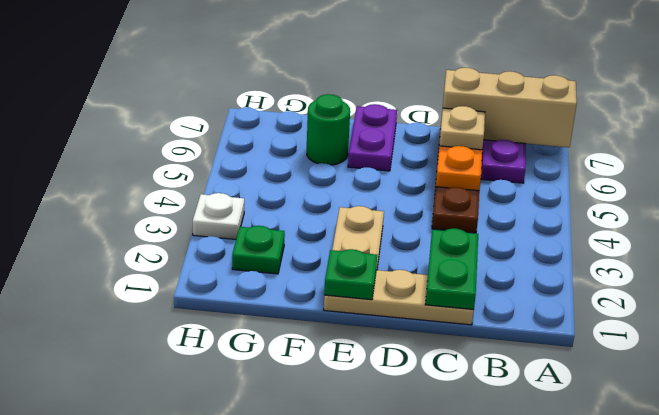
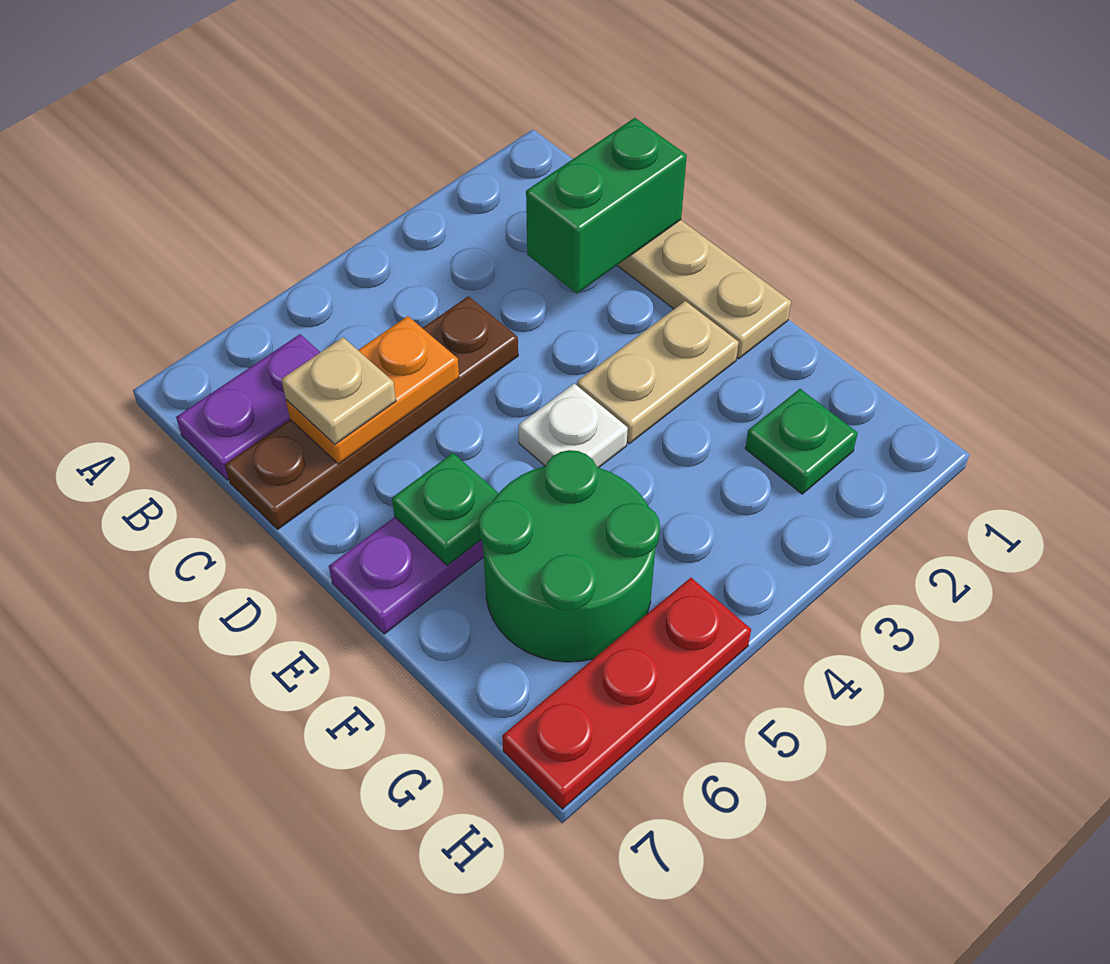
tan brick A7:C7 level 2 -> none
green plate C1:C2 level 2 -> green brick C1:C2 level 2
green plate E1 level 2 -> green plate E6 level 2
green round brick F6 level 1 -> green round brick F5:G6 level 1
white plate H3 level 1 -> white plate E4 level 1
none -> red plate H5:H7 level 1

